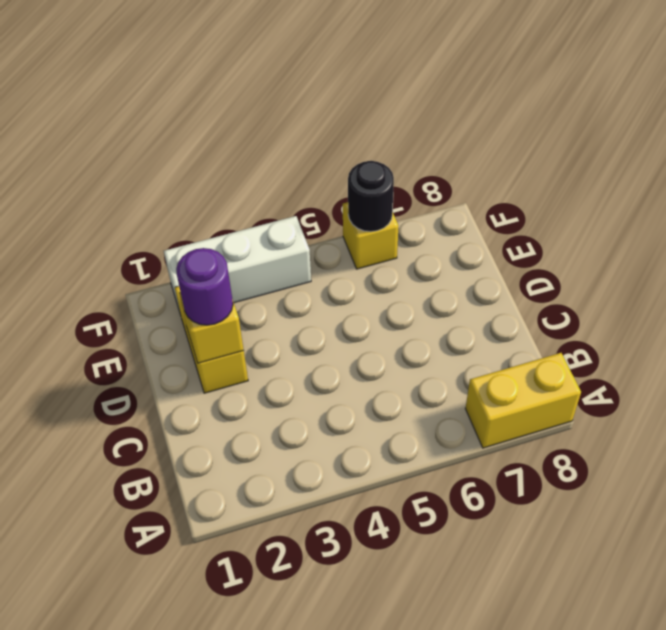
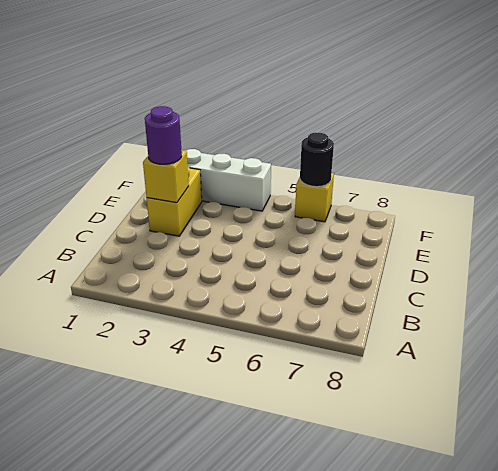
yellow brick A7:A8 level 1 -> none

